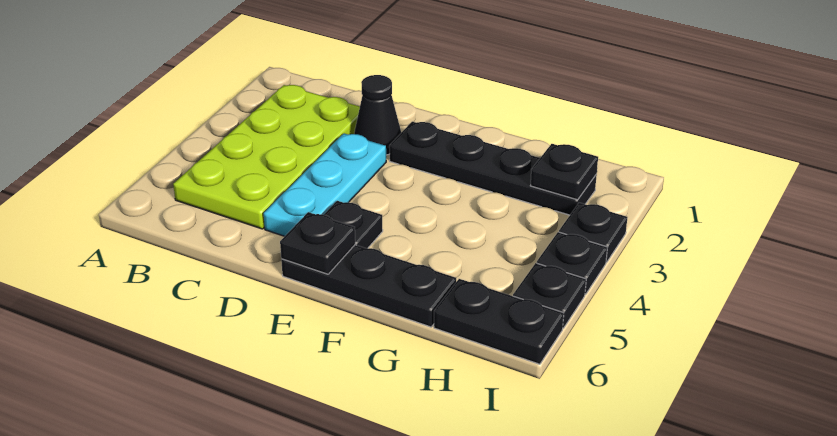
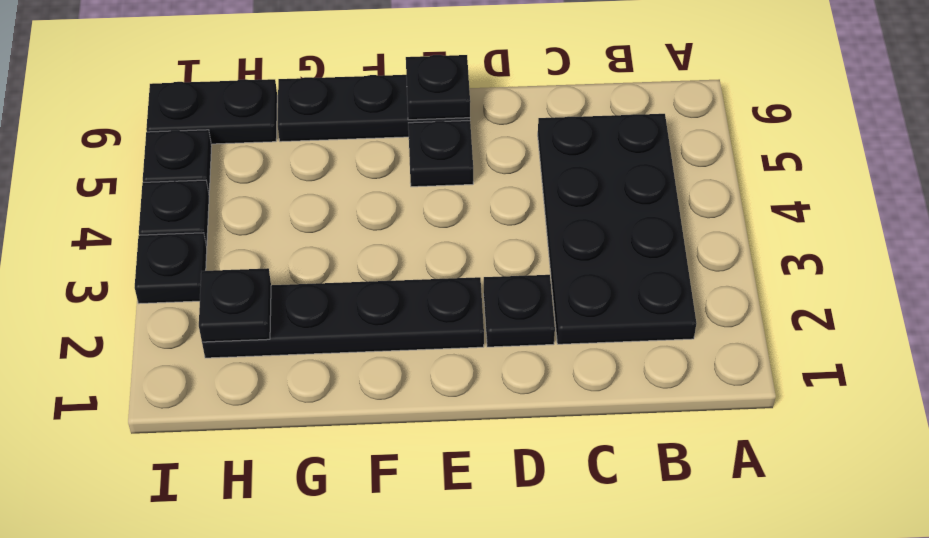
lime plate B2:C5 level 1 -> black plate B2:C5 level 1
black cone D2 level 1 -> black plate D2 level 1
cyan plate D3:D5 level 1 -> none

